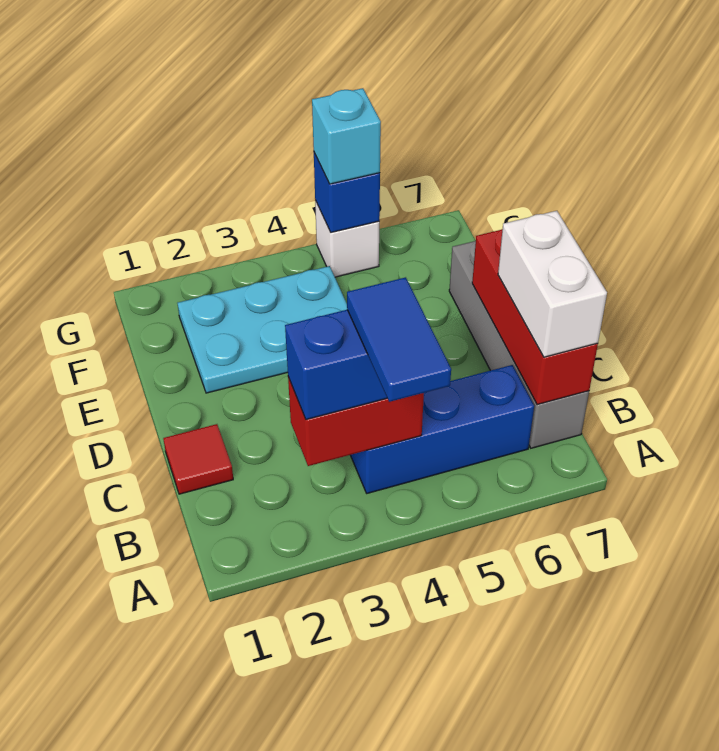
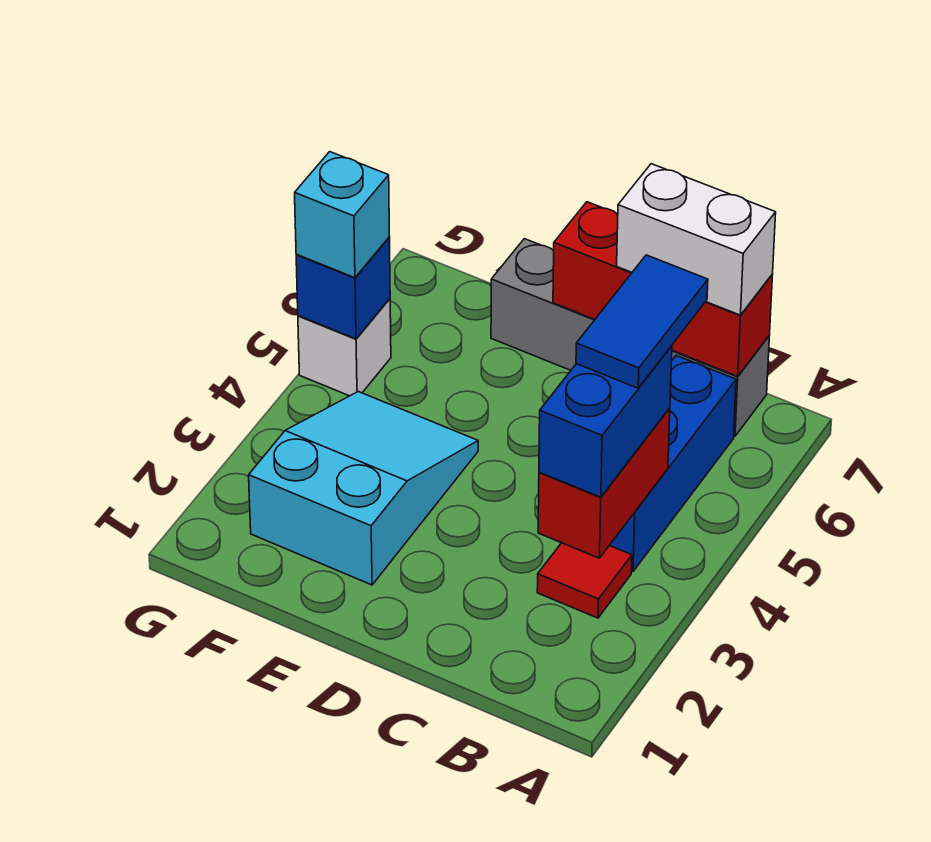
blue tile A4:B4 level 4 -> blue tile B4:B5 level 4
red tile C1 level 1 -> red tile B3 level 1
cyan plate E2:F4 level 1 -> cyan slope E2:F4 level 1 top 2

